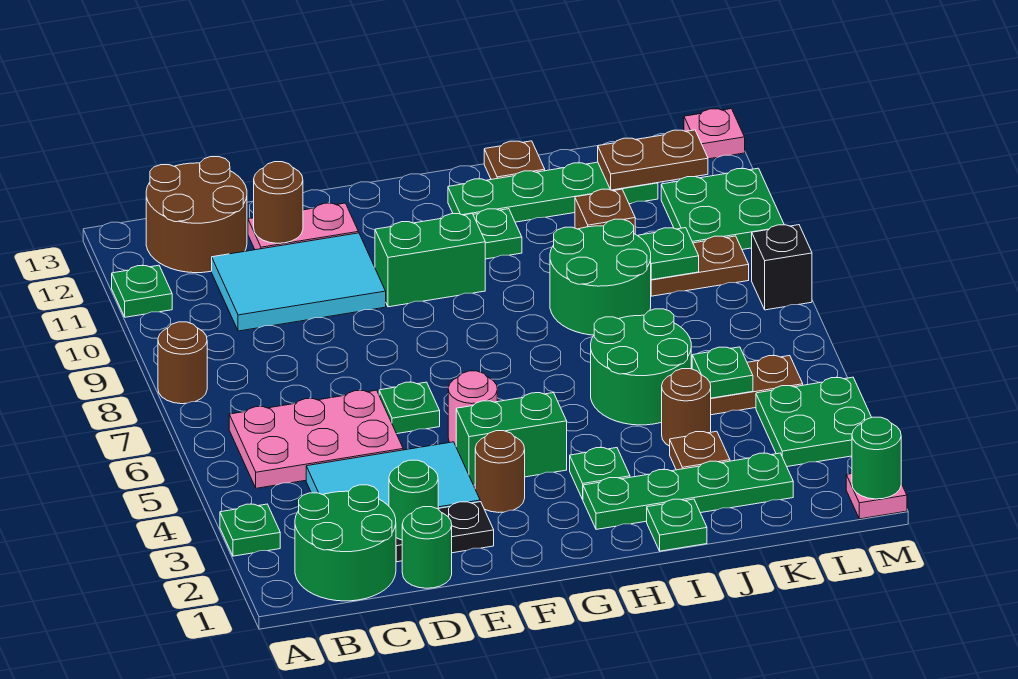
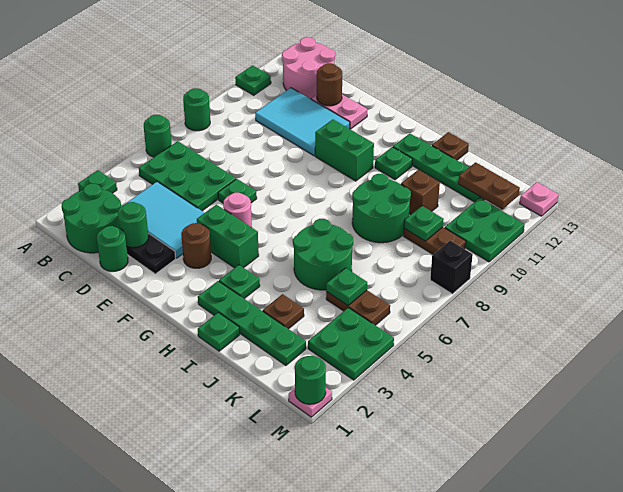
none -> green round brick A6 level 1
brown round brick A8 level 1 -> green round brick A8 level 1
pink plate B5:D6 level 1 -> green plate B5:D6 level 1
brown round brick B12:C13 level 1 -> pink round brick B12:C13 level 1
brown round brick J4 level 1 -> none

